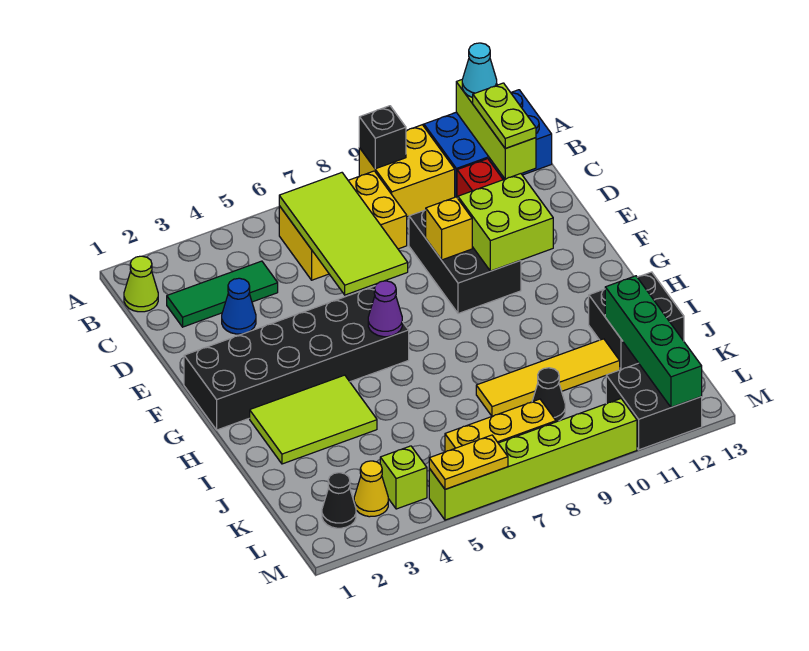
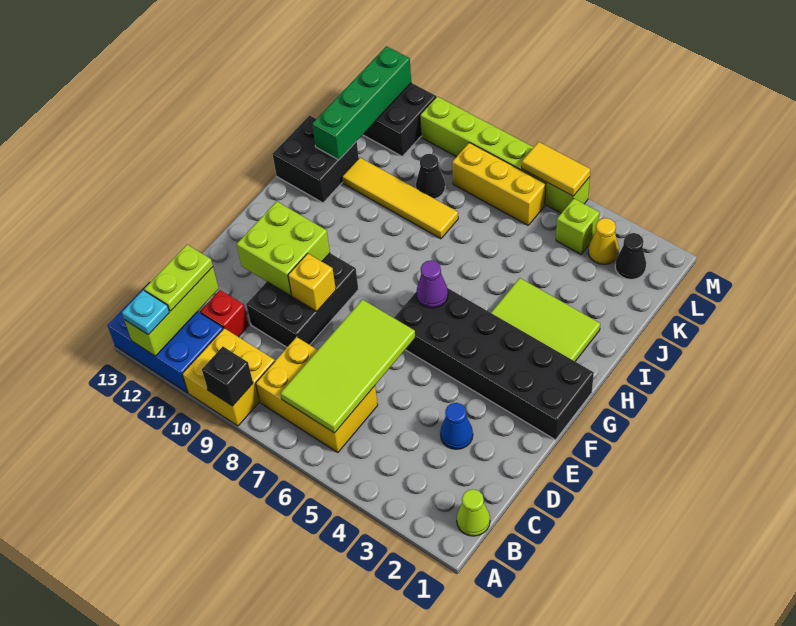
cyan cone A12 level 3 -> cyan plate A12 level 3
green tile C2:C4 level 1 -> none
yellow plate M5:M6 level 2 -> yellow tile M5:M6 level 2

